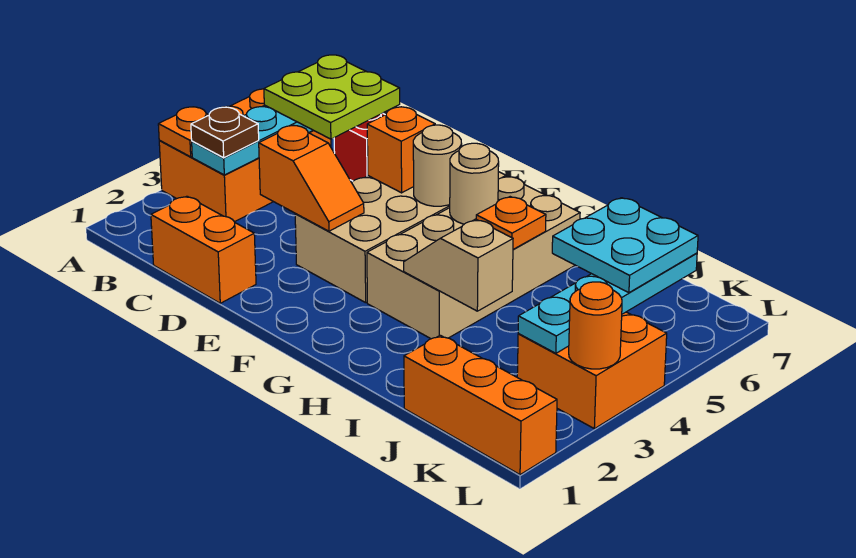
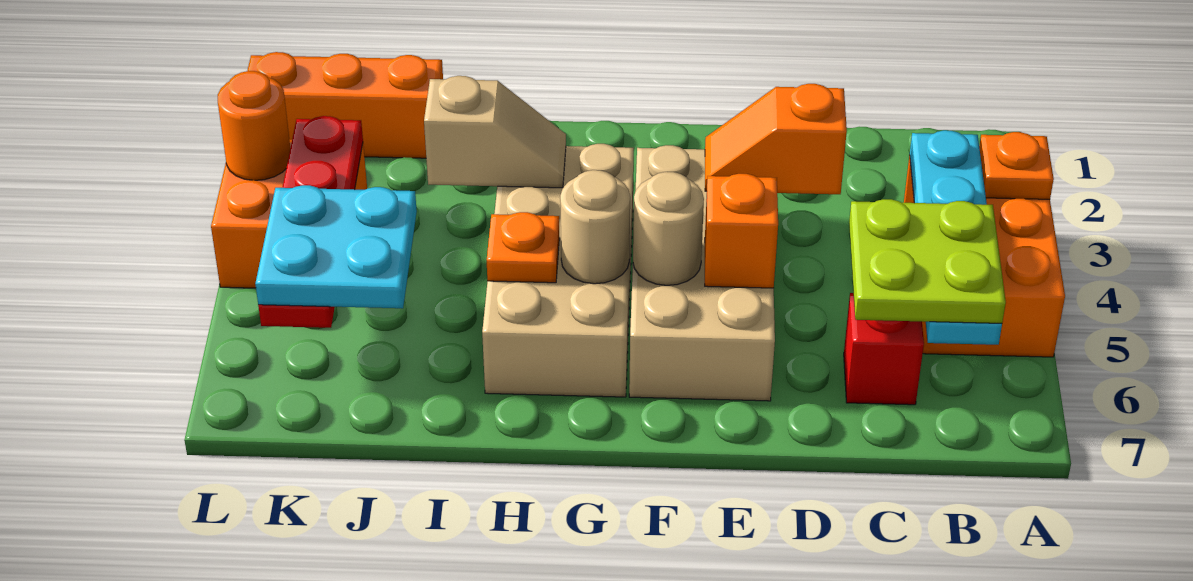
brown plate B3 level 3 -> none
orange brick C1:D1 level 1 -> none
cyan plate K3:K6 level 2 -> red plate K3:K6 level 2

